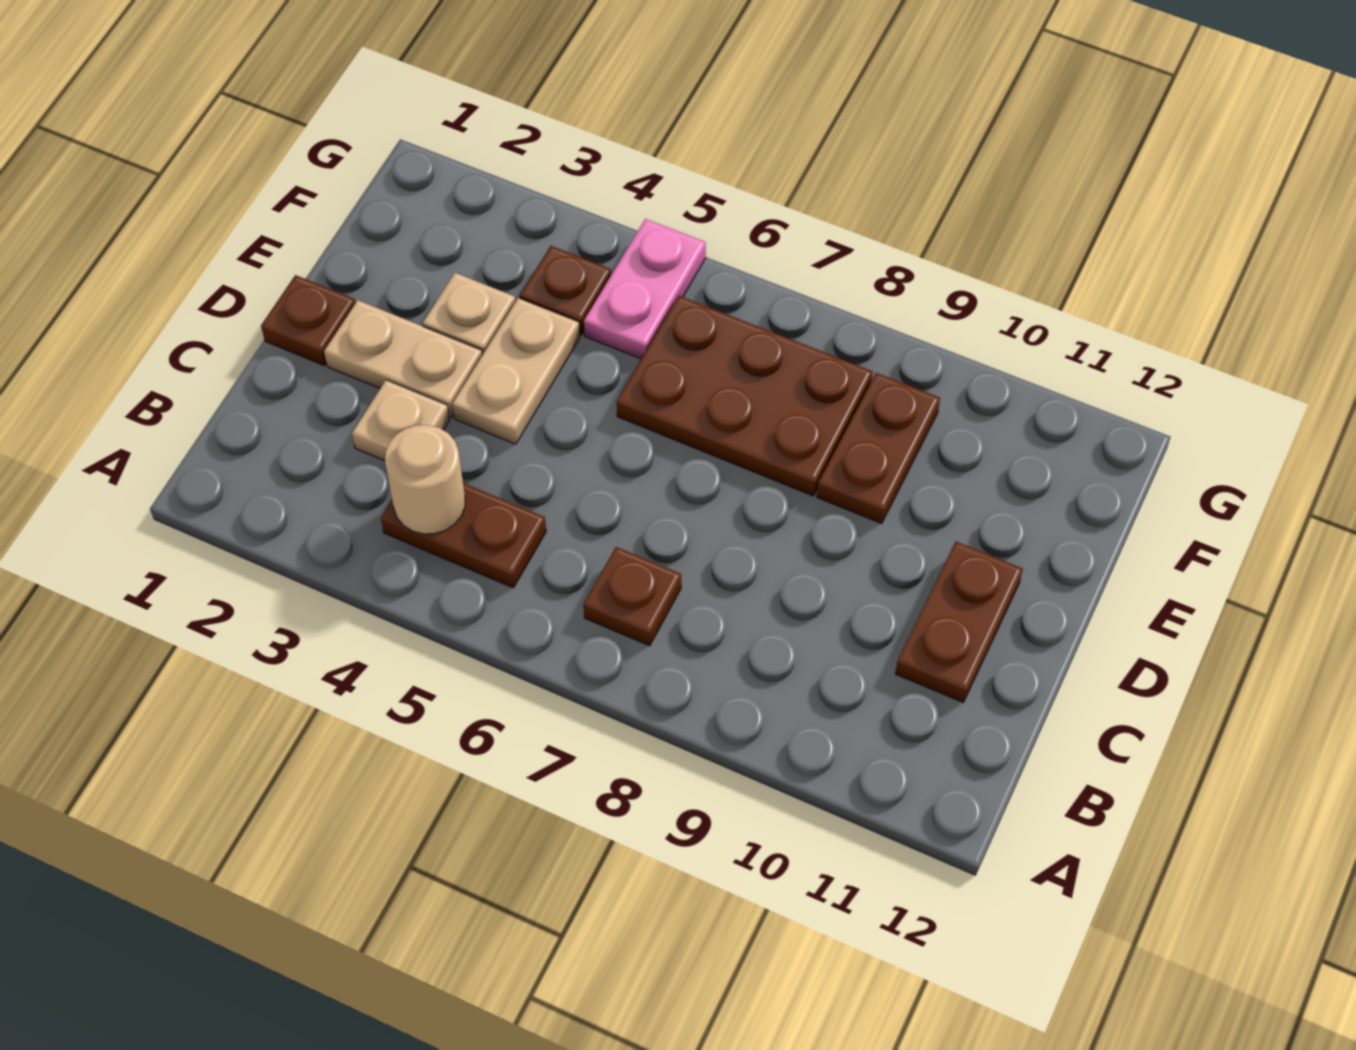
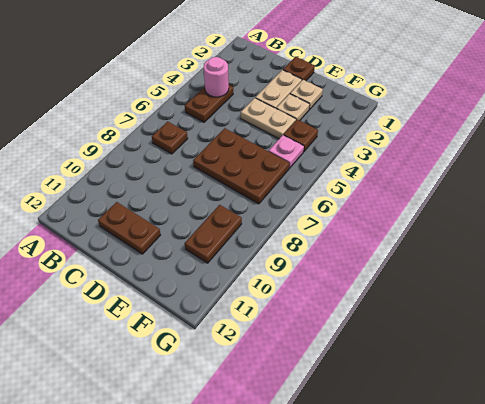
tan round brick B4 level 2 -> pink round brick B4 level 2
tan plate C3 level 1 -> tan plate E2 level 1
brown plate E6:F8 level 1 -> brown plate D6:F7 level 1
brown plate E9:F9 level 1 -> brown plate F9:F10 level 1
pink plate F5:G5 level 1 -> pink plate F5 level 1

